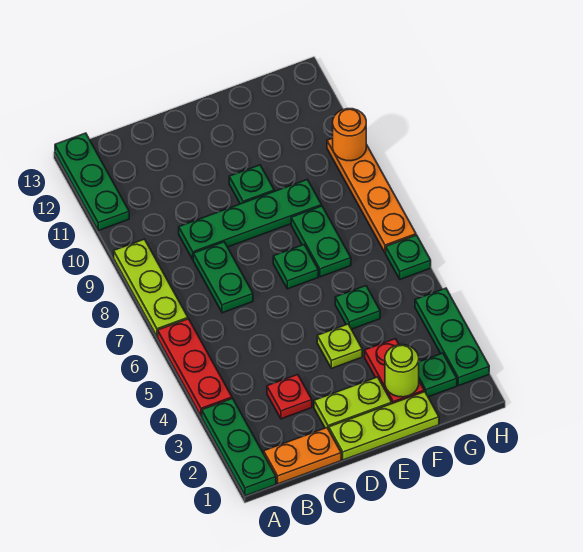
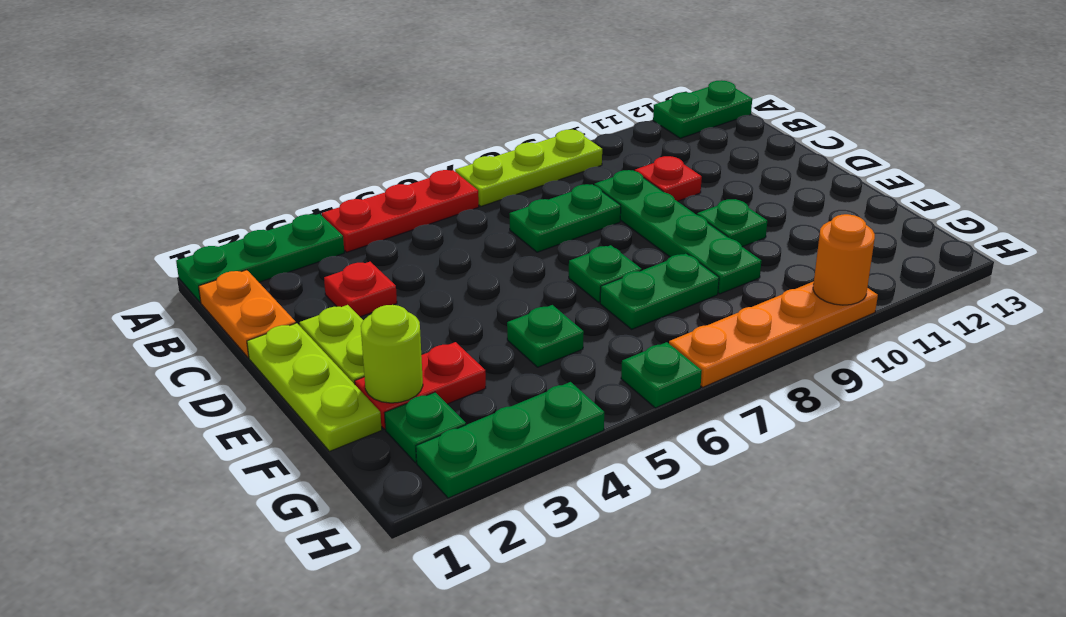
green plate A11:A13 level 1 -> green plate A12:A13 level 1
none -> red plate C10 level 1
lime plate E4 level 1 -> none

